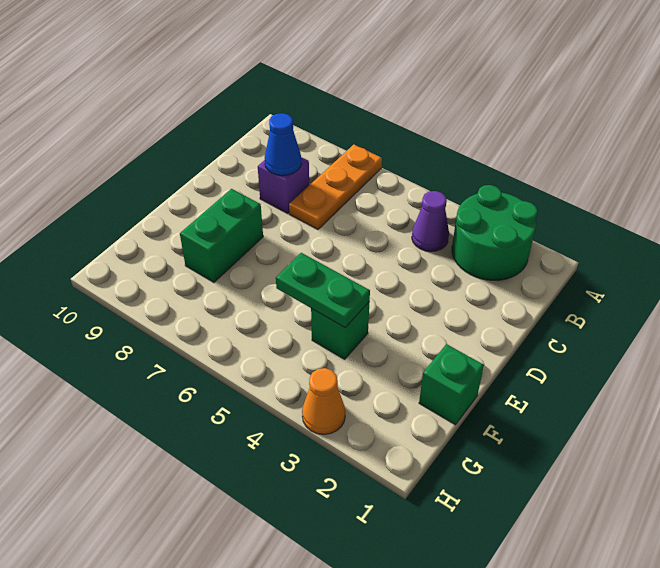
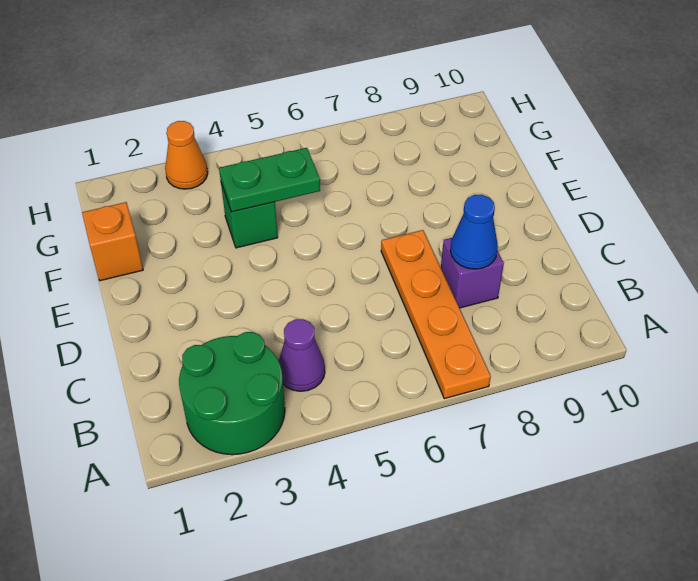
orange plate A7:C7 level 1 -> orange plate A7:D7 level 1
green brick E8:F8 level 1 -> none
green brick F1 level 1 -> orange brick F1 level 1

